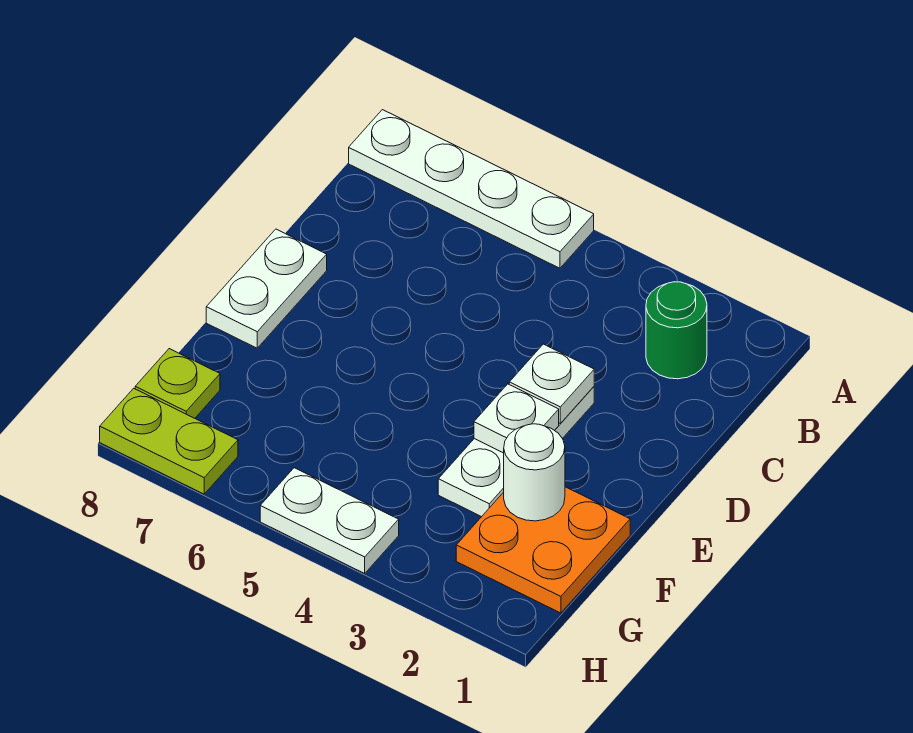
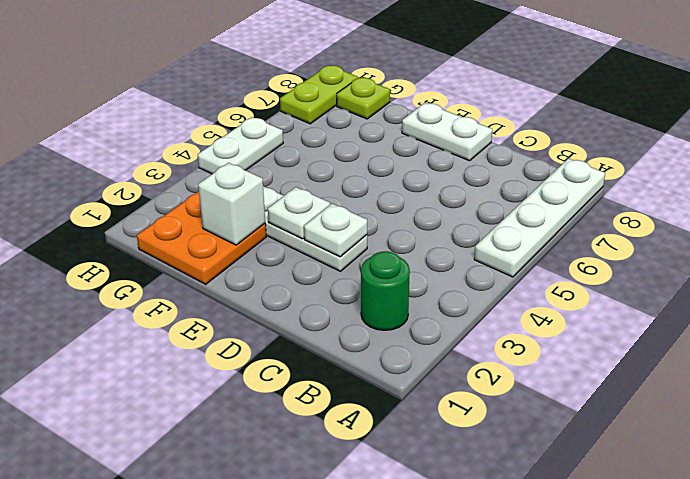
white round brick F2 level 2 -> white brick F2 level 2

